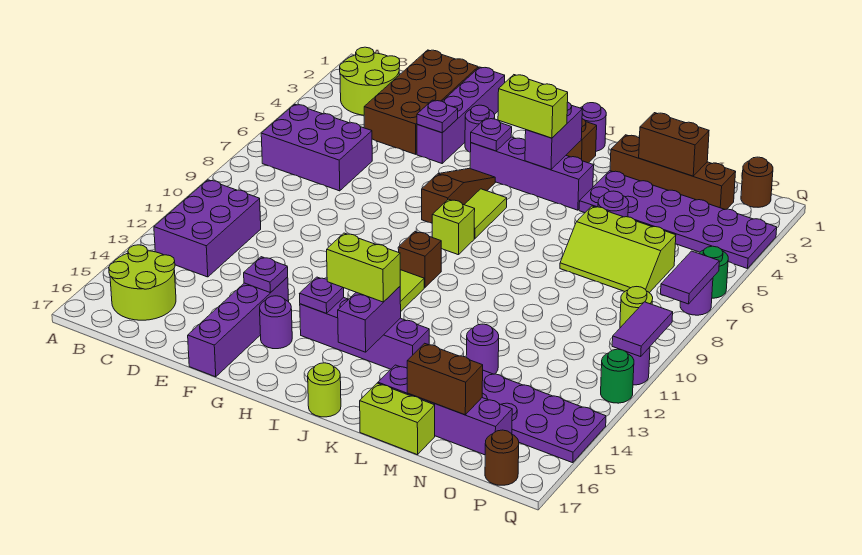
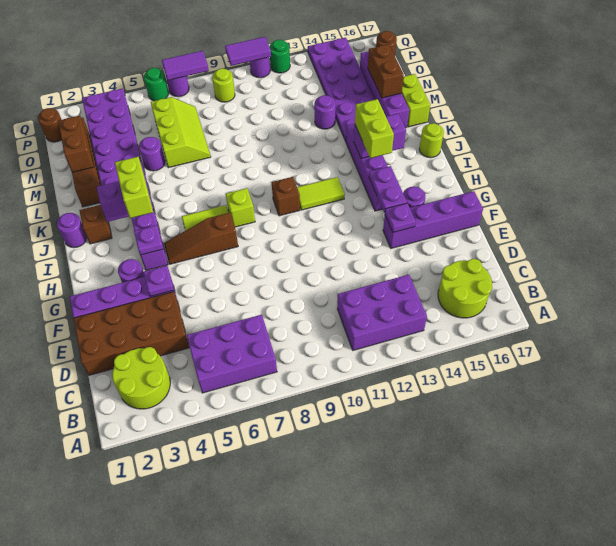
purple brick B6:D7 level 1 -> purple brick B5:C7 level 1
purple plate H14 level 2 -> purple plate G14:H14 level 2

